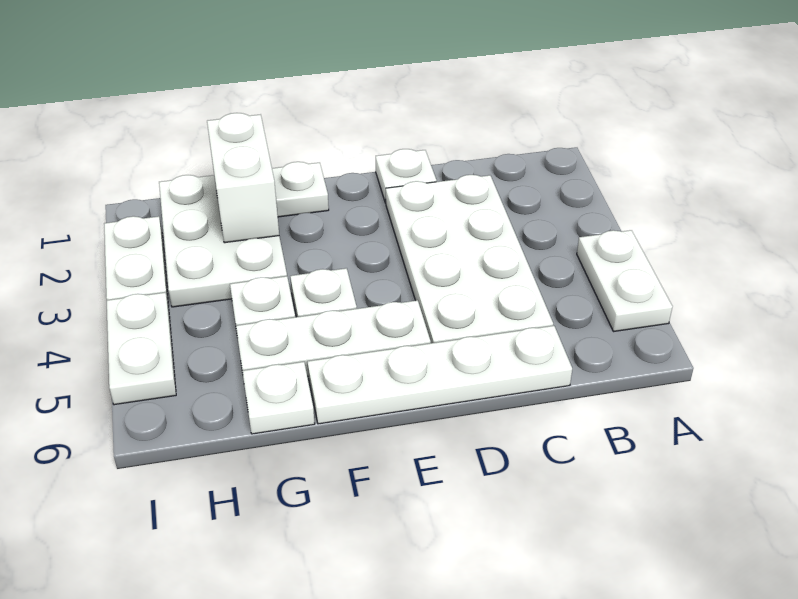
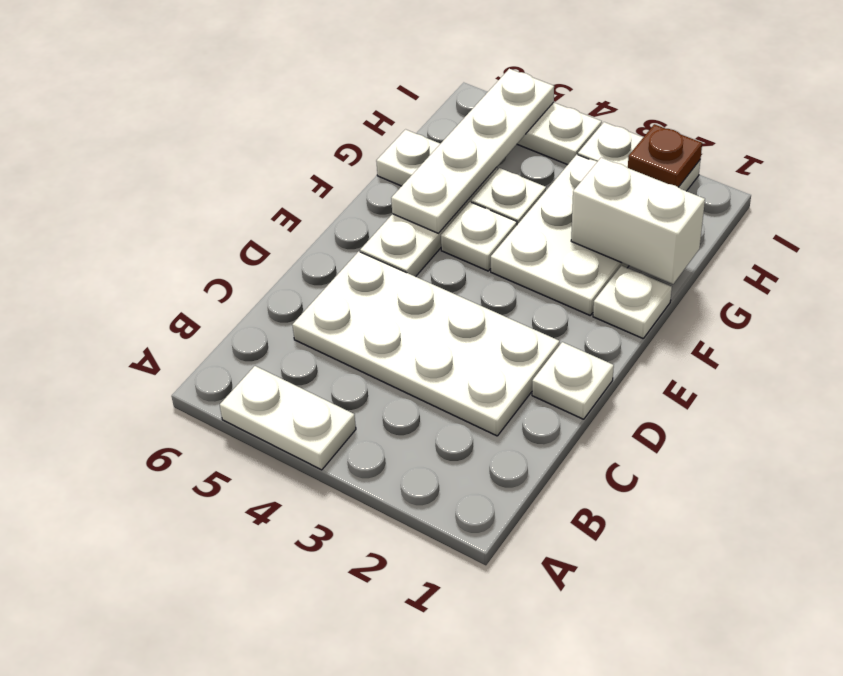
white plate C6:F6 level 1 -> white plate F5:I5 level 2
white plate G1:H3 level 1 -> white plate F2:H3 level 1
none -> brown plate I2 level 2

